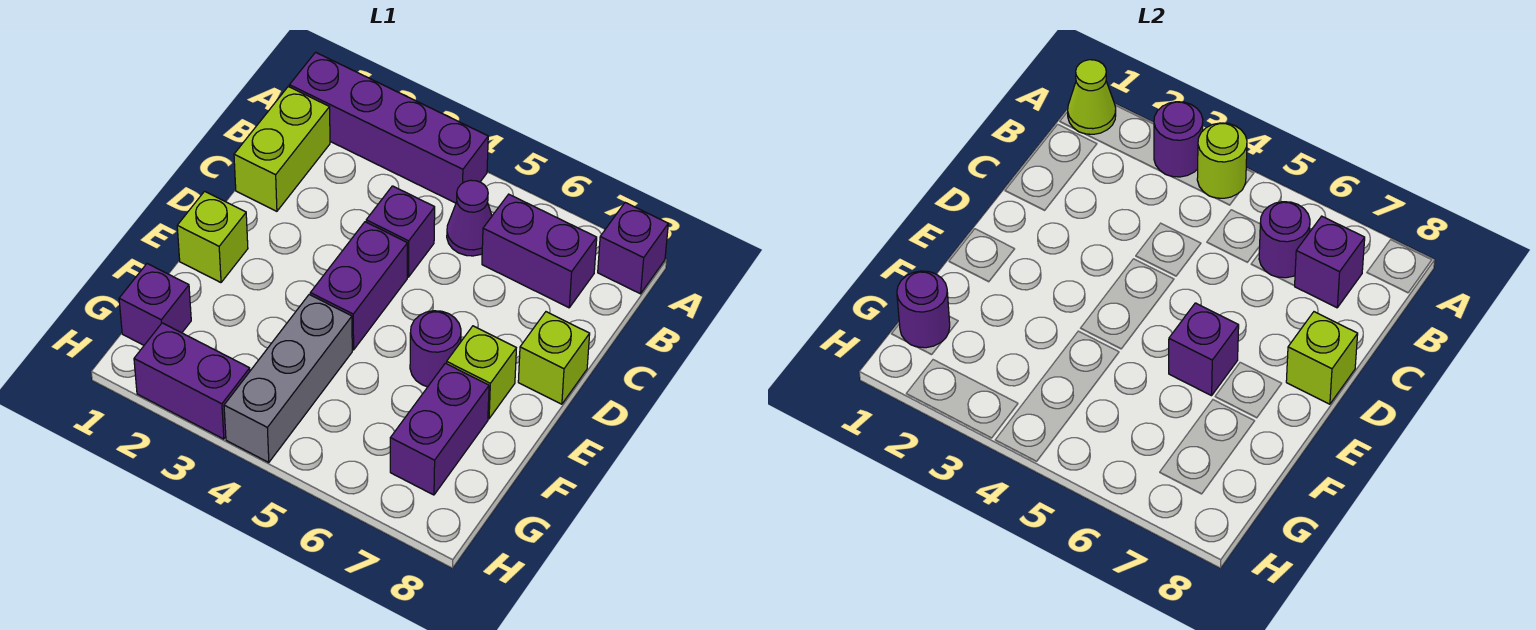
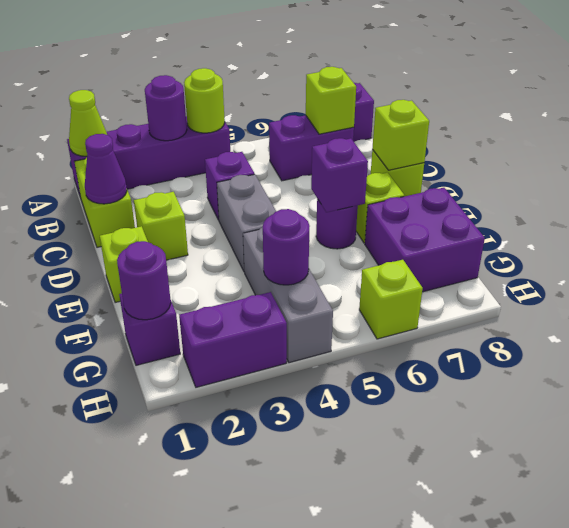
purple cone B5 level 1 -> purple cone C1 level 2
purple round brick B6 level 2 -> purple round brick G4 level 2
purple brick B7 level 2 -> lime brick B7 level 2
none -> lime brick D2 level 1
purple brick D4:E4 level 1 -> grey brick D4:E4 level 1
purple brick F7:G7 level 1 -> purple brick F7:G8 level 1
none -> lime brick H6 level 1

